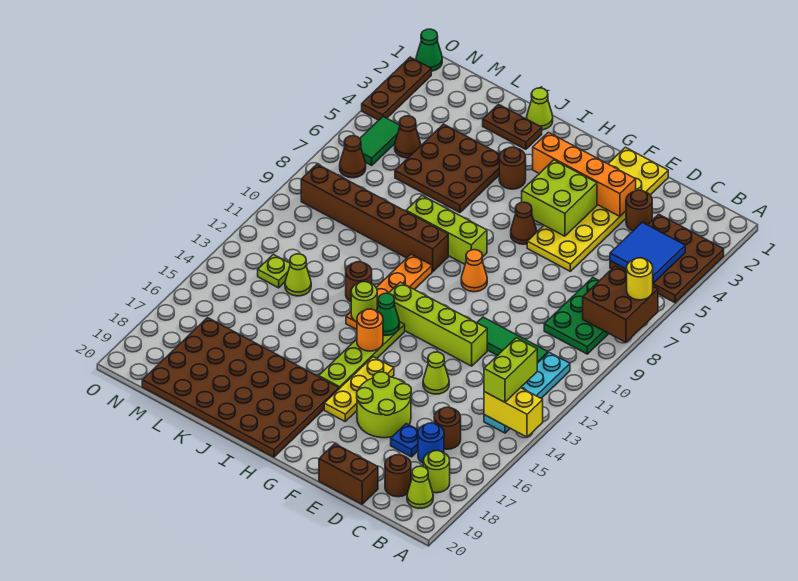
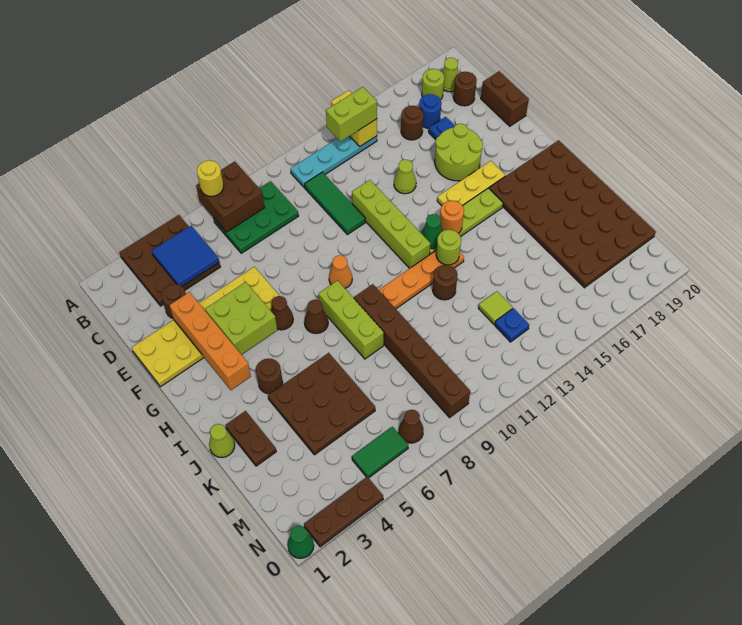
lime cone L13 level 1 -> lime tile L13 level 1
brown cone M5 level 1 -> brown cone H7 level 1
lime plate M13 level 1 -> blue plate M13 level 1

